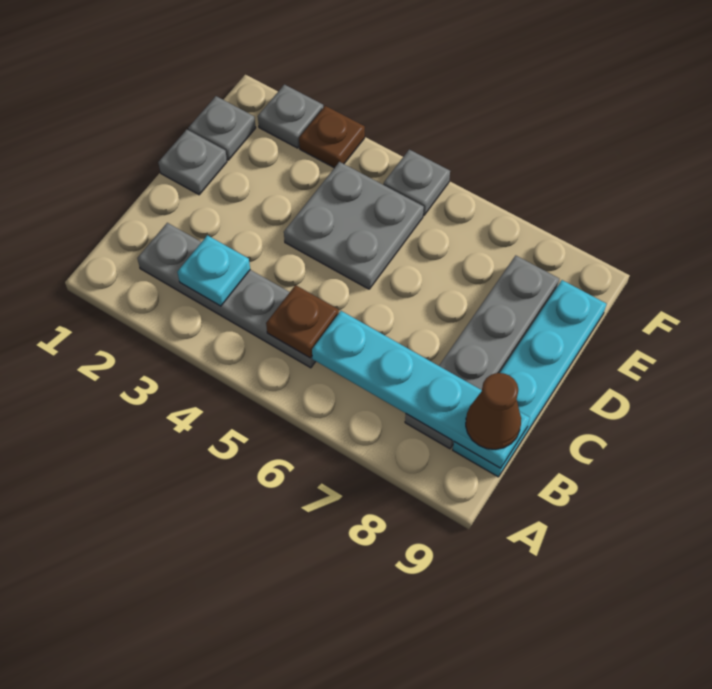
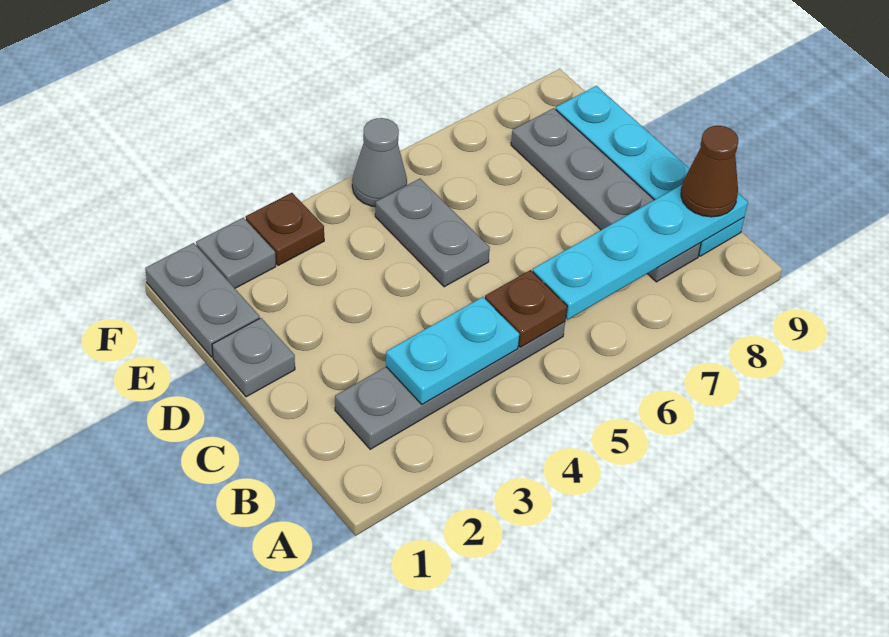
cyan plate B3 level 2 -> cyan plate B3:B4 level 2
grey plate D4:E5 level 1 -> grey plate D5:E5 level 1
grey plate E1 level 1 -> grey plate E1:F1 level 1
grey plate F5 level 1 -> grey cone F5 level 1

